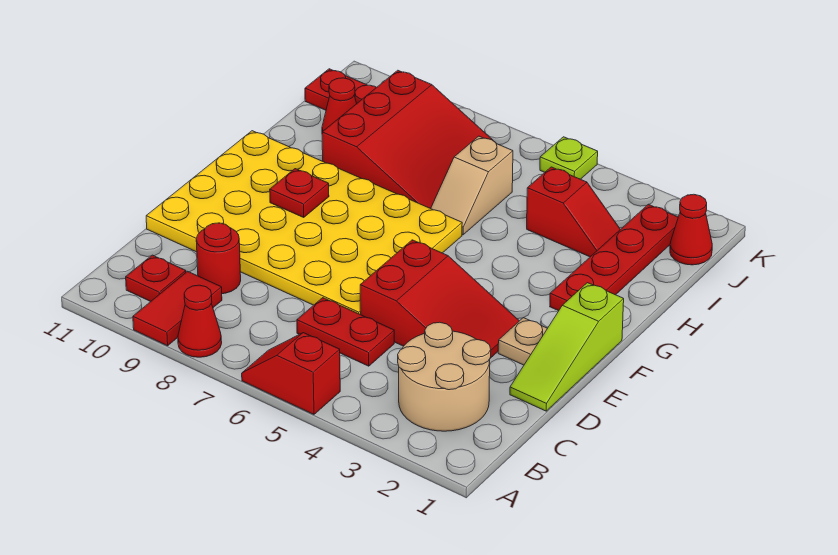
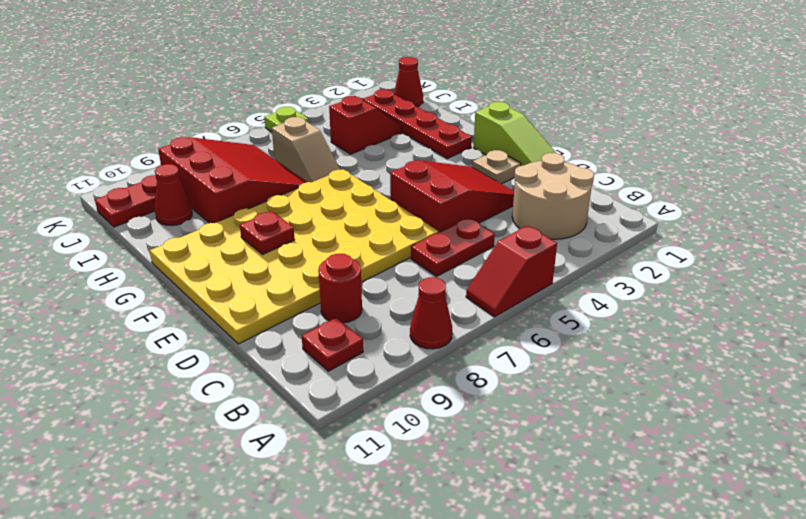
red tile A9:B9 level 1 -> none

